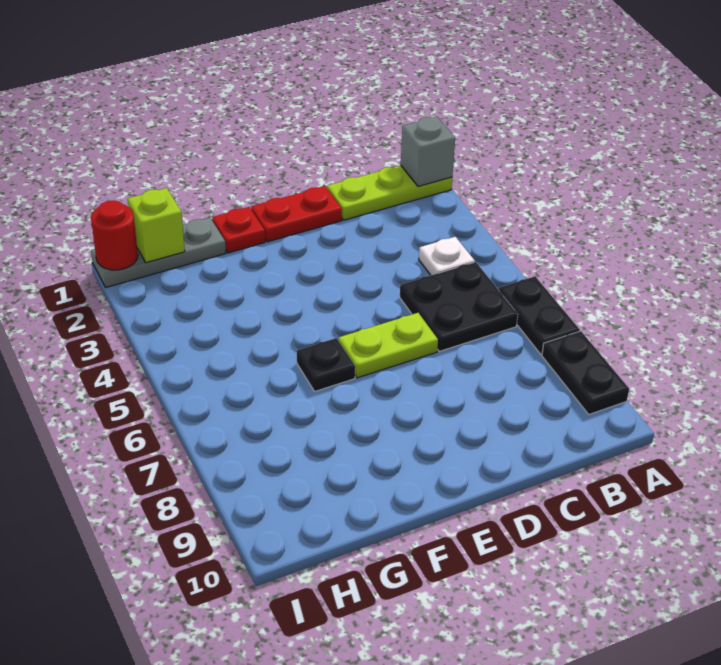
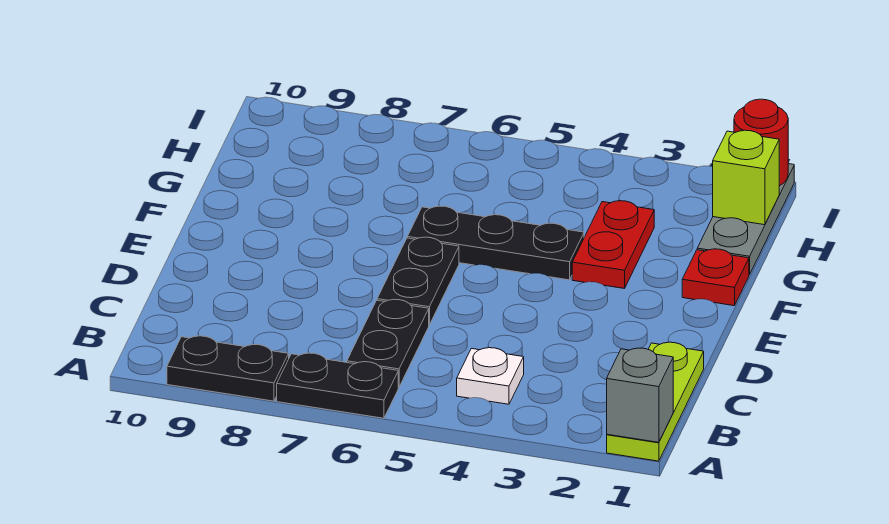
black plate B5:C6 level 1 -> black plate B6:C6 level 1
red plate D1:E1 level 1 -> red plate F3:G3 level 1
lime plate D6:E6 level 1 -> black plate D6:E6 level 1
black plate F6 level 1 -> black plate F4:F6 level 1

